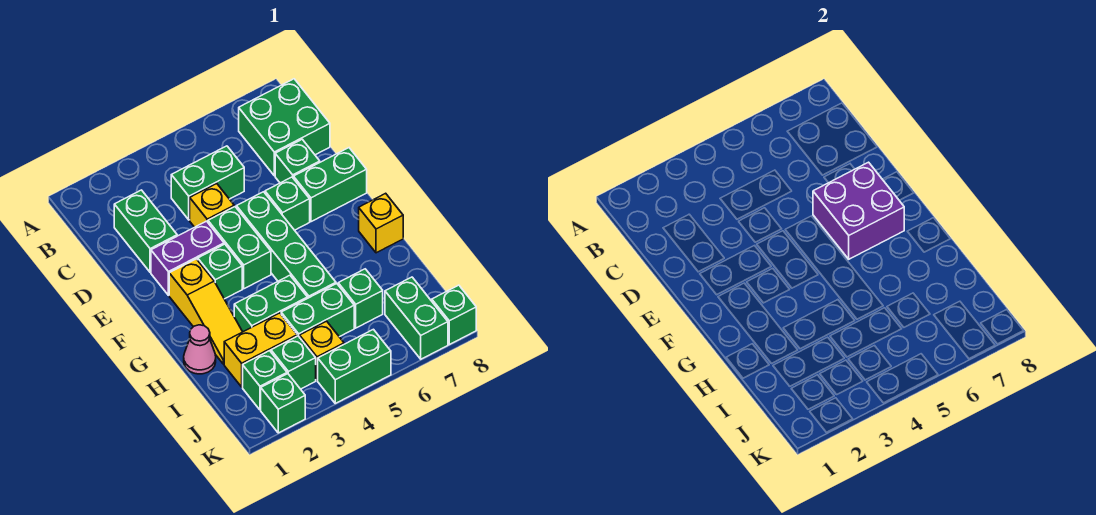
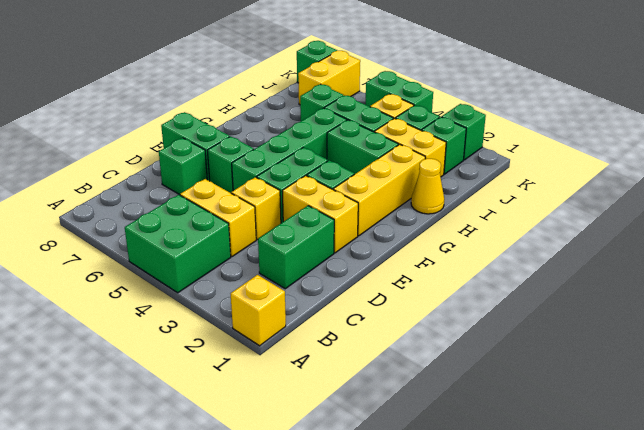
green brick B7:C8 level 1 -> green brick A4:B5 level 1
green brick C4:C5 level 1 -> yellow brick C4:C5 level 1
purple brick E2:E3 level 1 -> yellow brick E2:E3 level 1
purple brick E6:F7 level 2 -> none
yellow slope F2:H2 level 1 top F -> yellow brick F2:H2 level 1
yellow brick G8 level 1 -> yellow brick A1 level 1
pink cone H1 level 1 -> yellow cone H1 level 1
green brick J7:K7 level 1 -> yellow brick J7:K7 level 1

